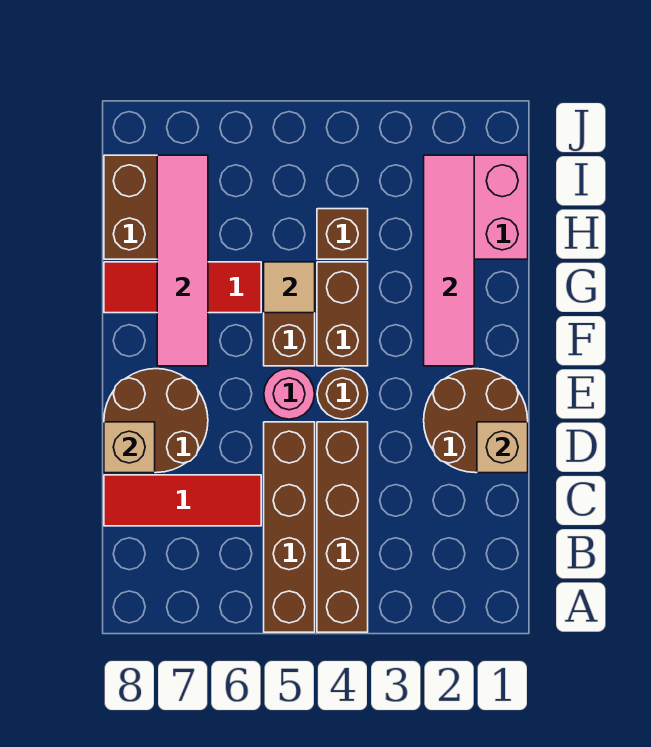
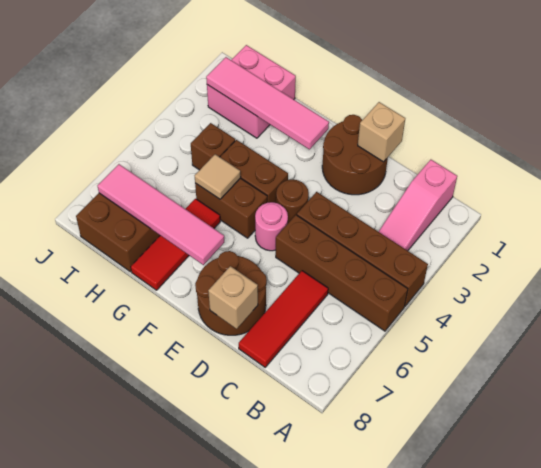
none -> pink slope B1:B3 level 1 top 1

